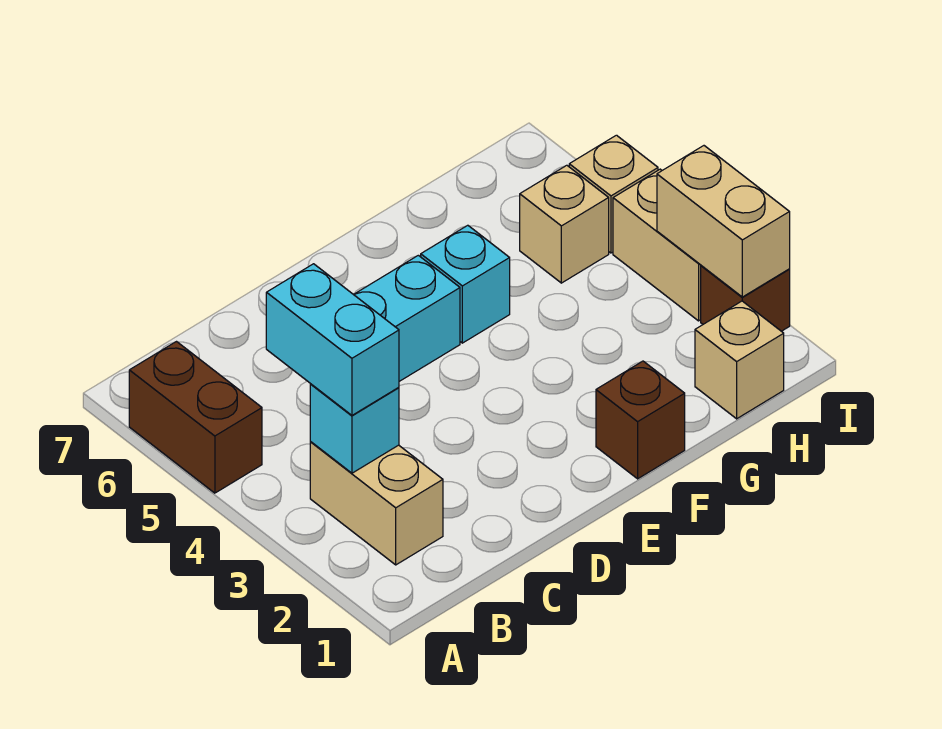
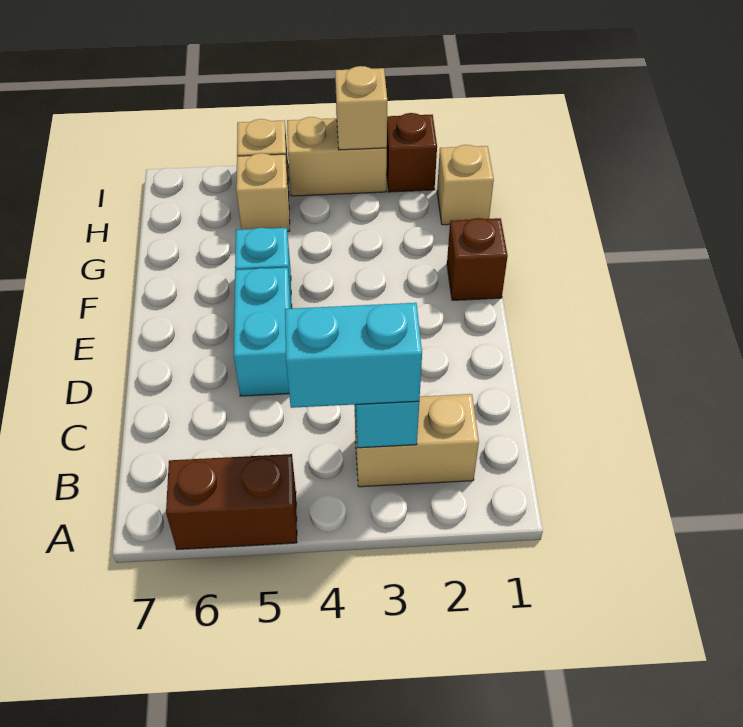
tan brick I2:I3 level 2 -> tan brick I3 level 2

